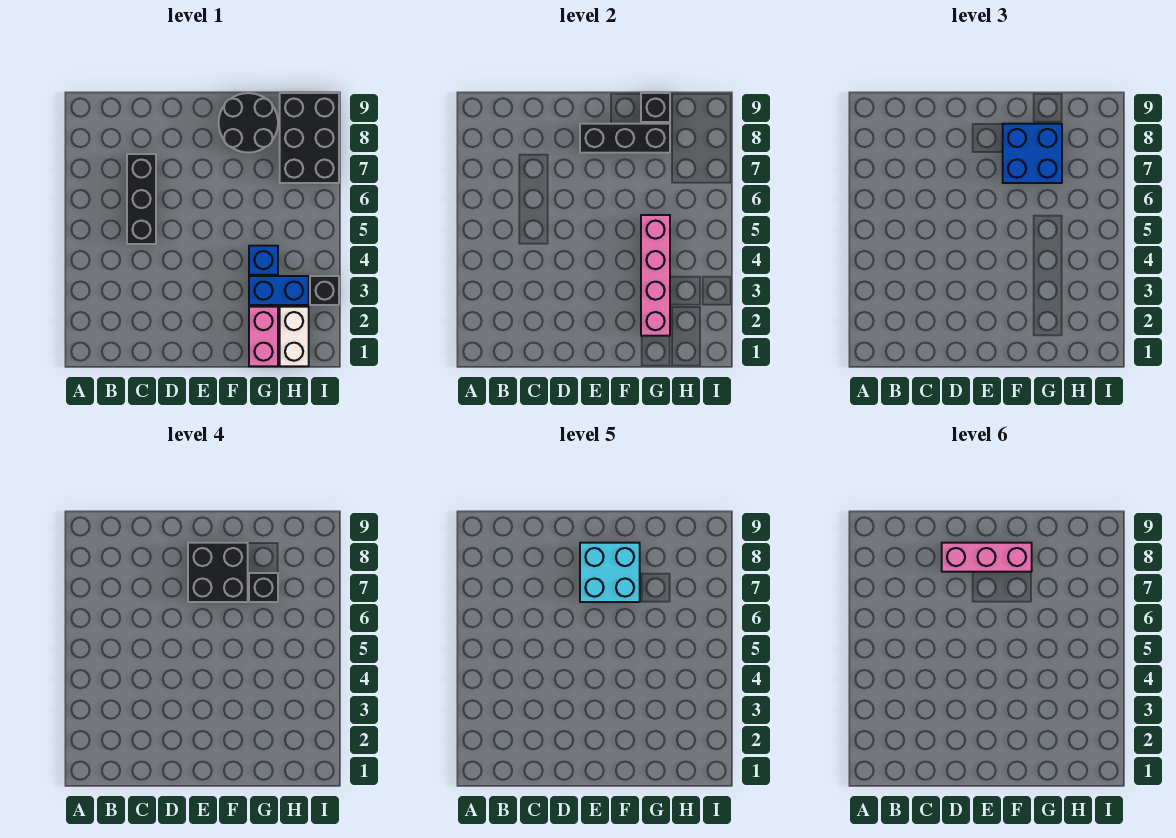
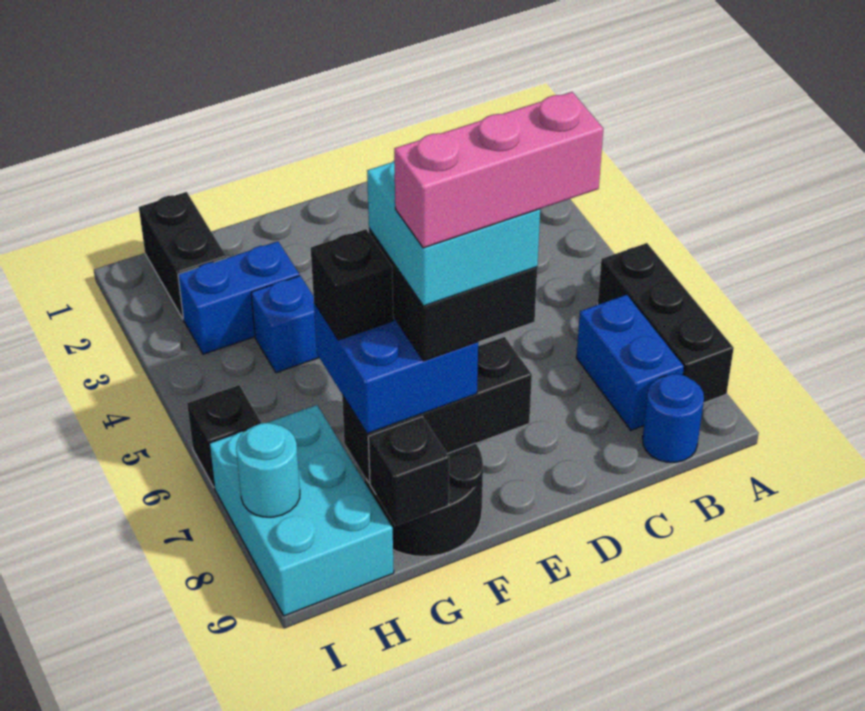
none -> blue brick B7:B8 level 1
none -> blue round brick B9 level 1
black brick C5:C7 level 1 -> black brick A6:A8 level 1
pink brick G1:G2 level 1 -> none
pink brick G2:G5 level 2 -> none
white brick H1:H2 level 1 -> black brick H1:H2 level 1
black brick H7:I9 level 1 -> cyan brick H7:I9 level 1
black brick I3 level 1 -> black brick I6 level 1
none -> cyan round brick I8 level 2

